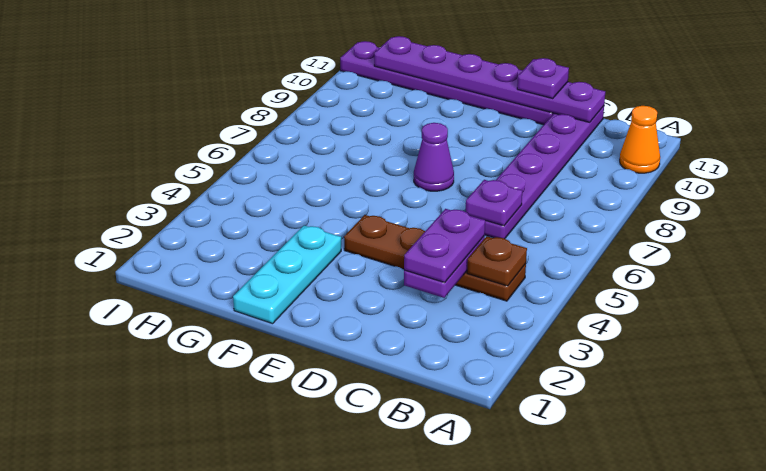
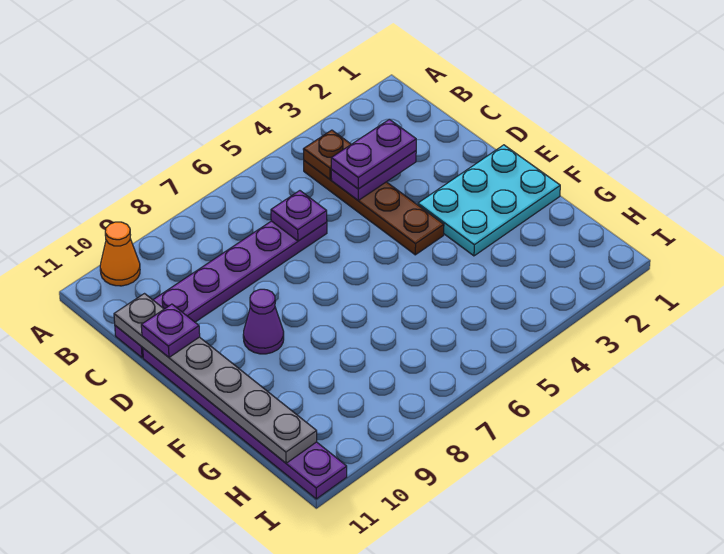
purple plate C11:H11 level 2 -> grey plate C11:H11 level 2
purple cone E7 level 1 -> purple cone E9 level 1
cyan plate F1:F3 level 1 -> cyan plate E1:F3 level 1

